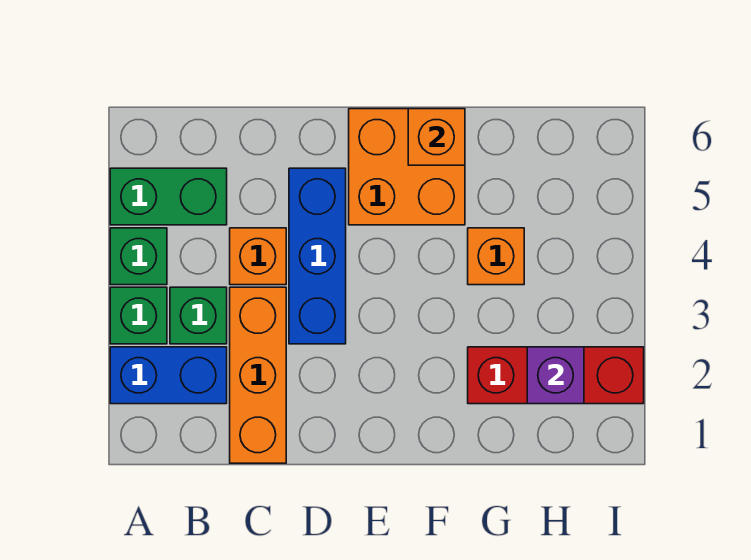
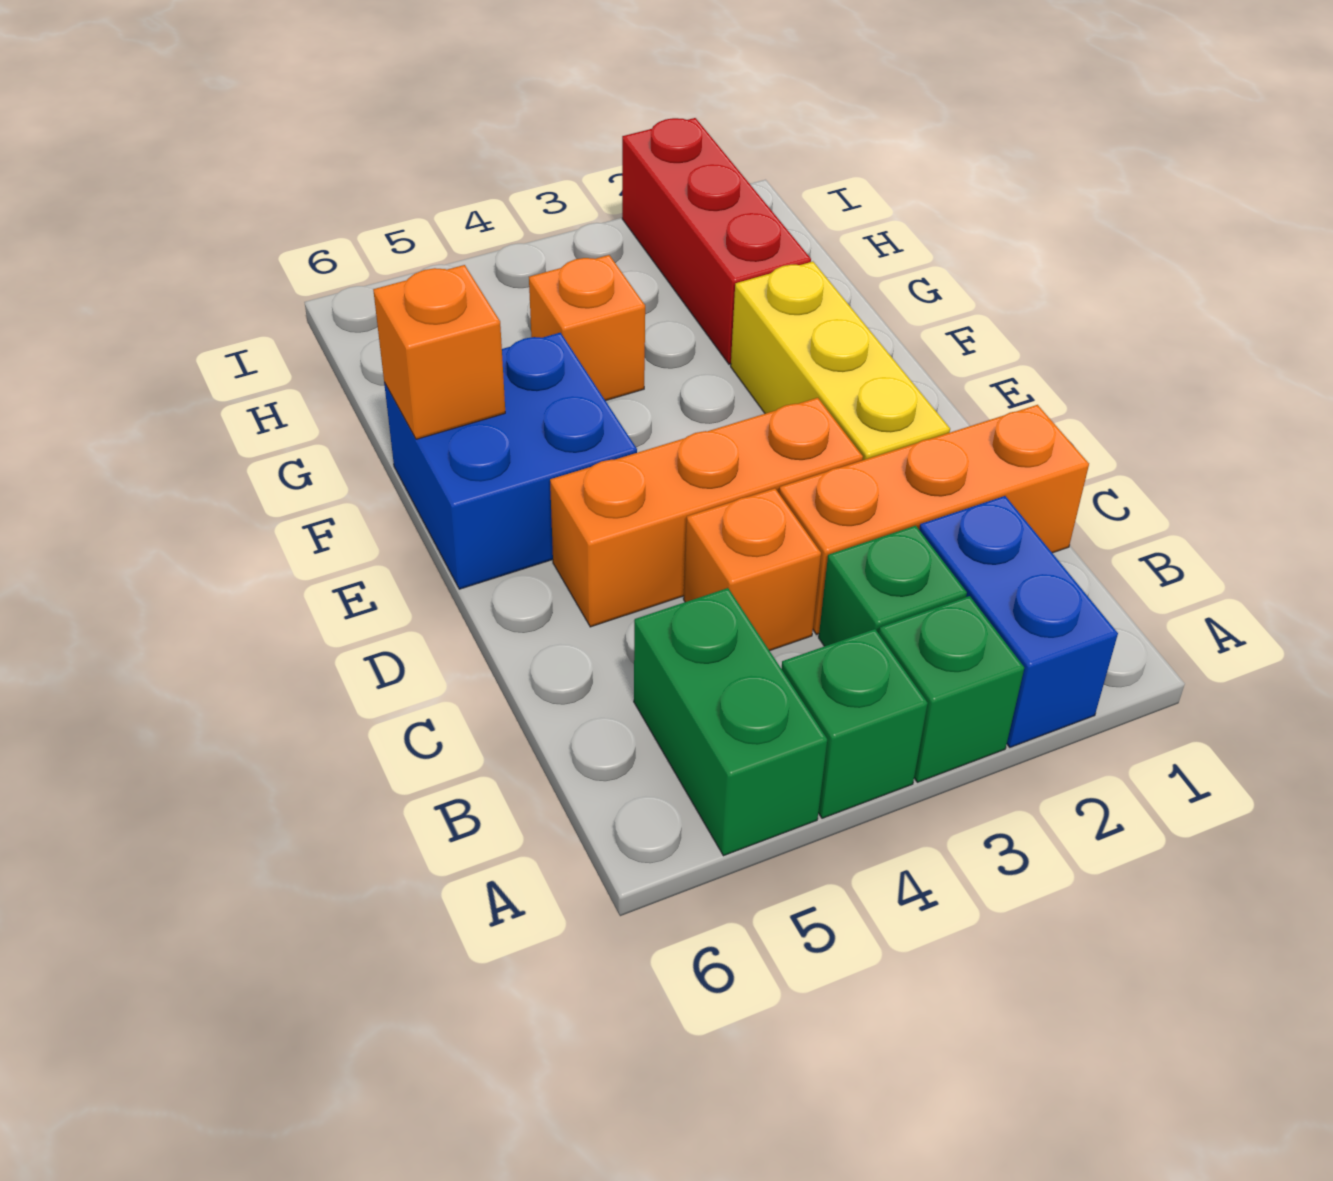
none -> yellow brick D2:F2 level 1
blue brick D3:D5 level 1 -> orange brick D3:D5 level 1
orange brick E5:F6 level 1 -> blue brick E5:F6 level 1
purple brick H2 level 2 -> none

